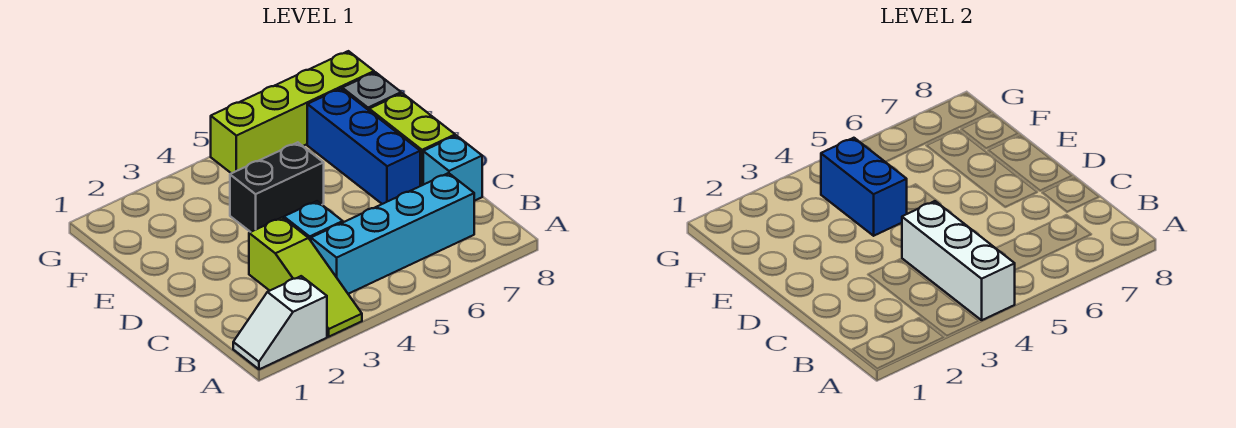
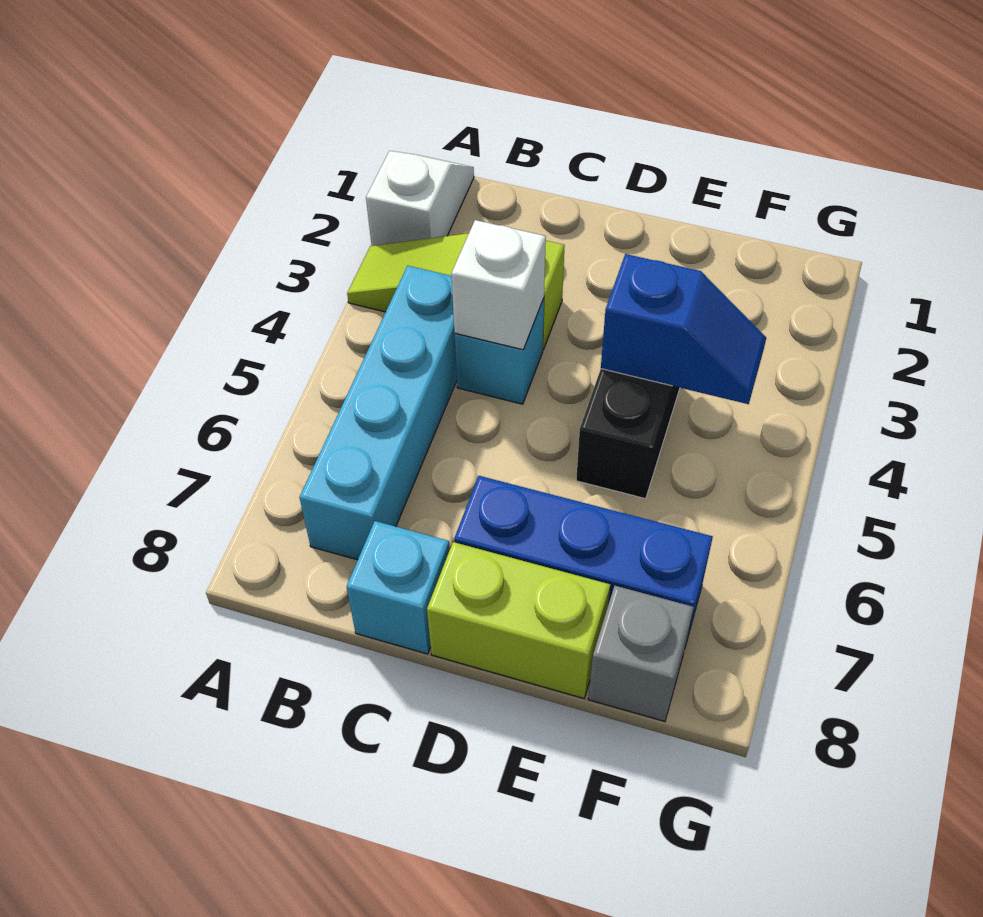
white brick A4:C4 level 2 -> white brick C4 level 2
blue brick E4:F4 level 2 -> blue slope E4:F4 level 2 top E
lime brick G5:G8 level 1 -> none

